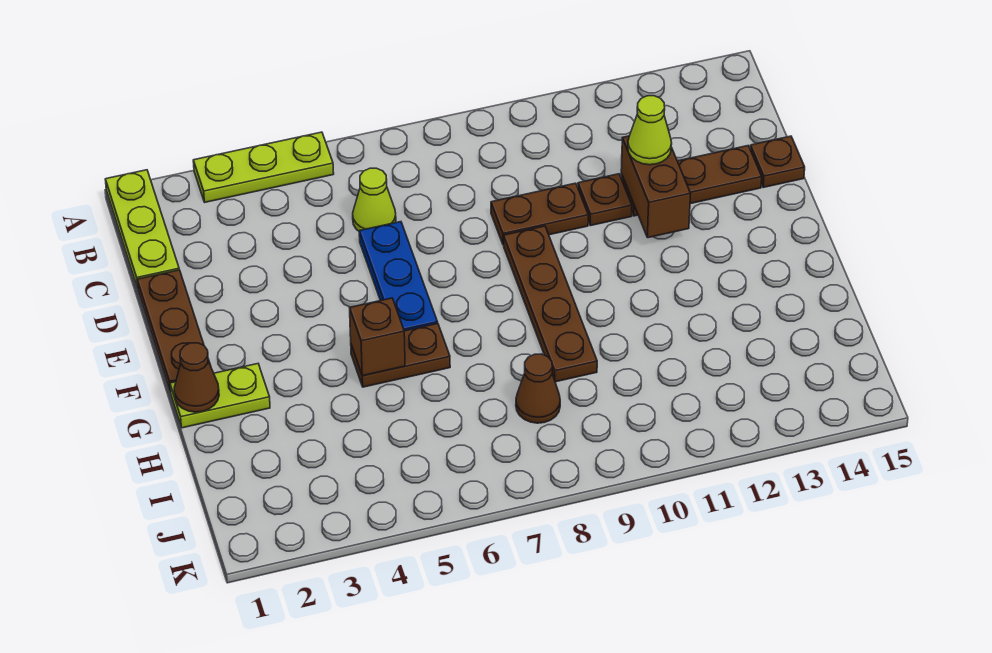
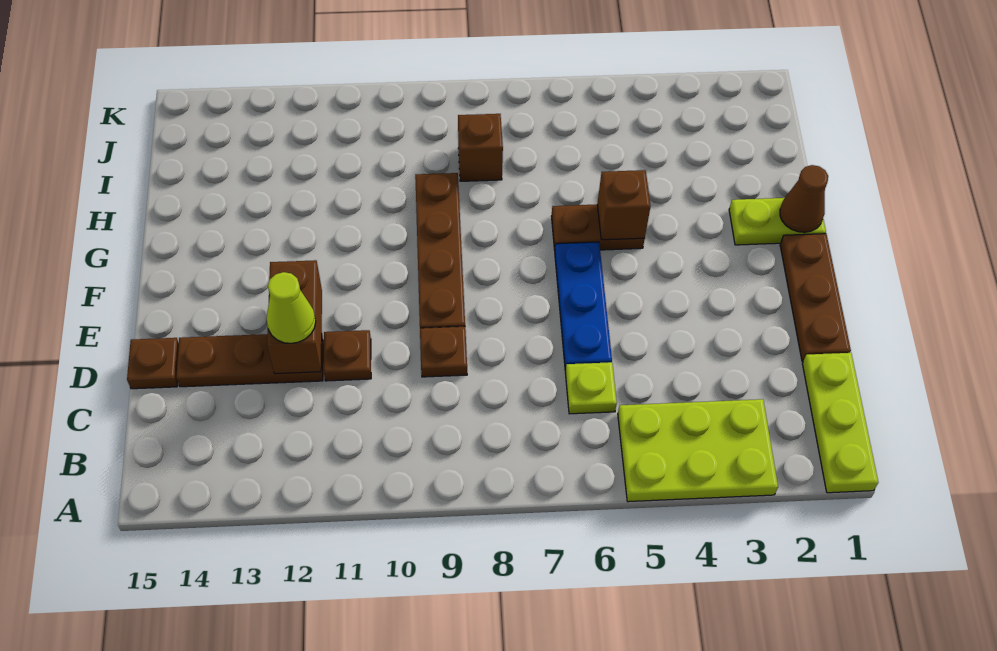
lime plate A3:A5 level 1 -> lime plate A3:B5 level 1
lime cone C6 level 1 -> lime plate C6 level 1
brown plate D9:D10 level 1 -> brown plate D9 level 1
brown cone I8 level 1 -> brown brick I8 level 1

